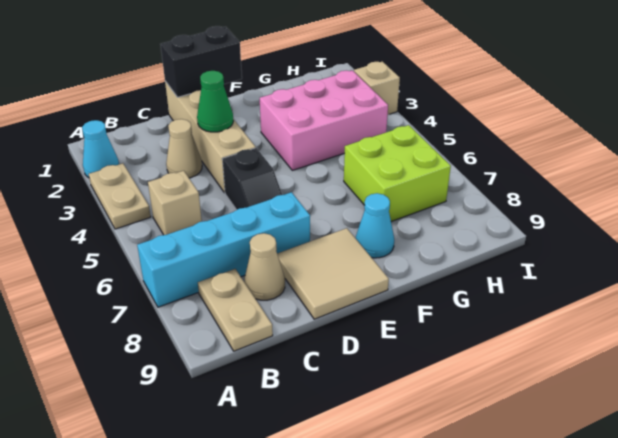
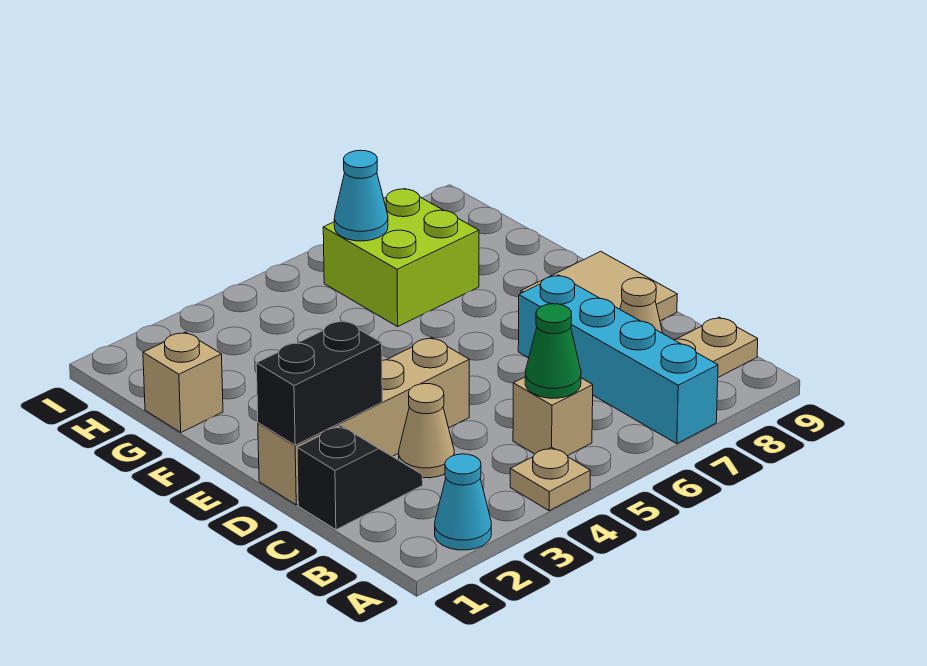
tan plate A3:A4 level 1 -> tan plate A4 level 1
black brick D1:E1 level 2 -> black brick D1:D2 level 2
green cone D3 level 2 -> green cone B5 level 2
black slope D5:D6 level 1 top 5 -> black slope C1:C2 level 1 top 1
pink brick F3:H4 level 1 -> none
cyan cone F8 level 1 -> cyan cone H6 level 2
tan brick I3 level 1 -> tan brick G1 level 1

